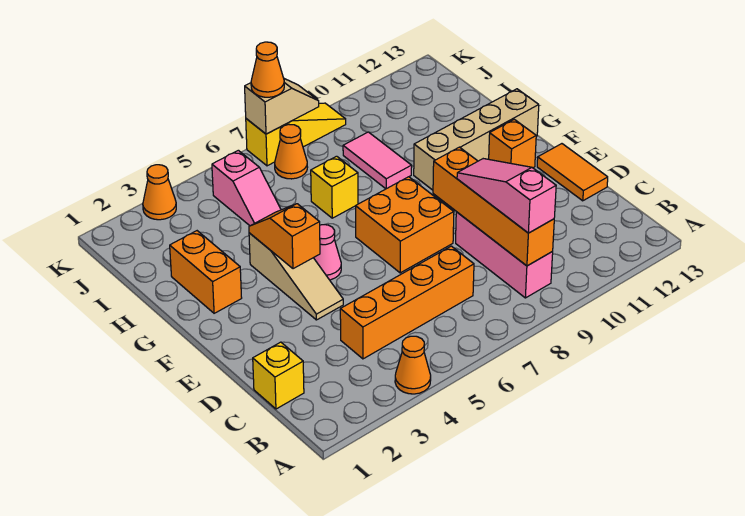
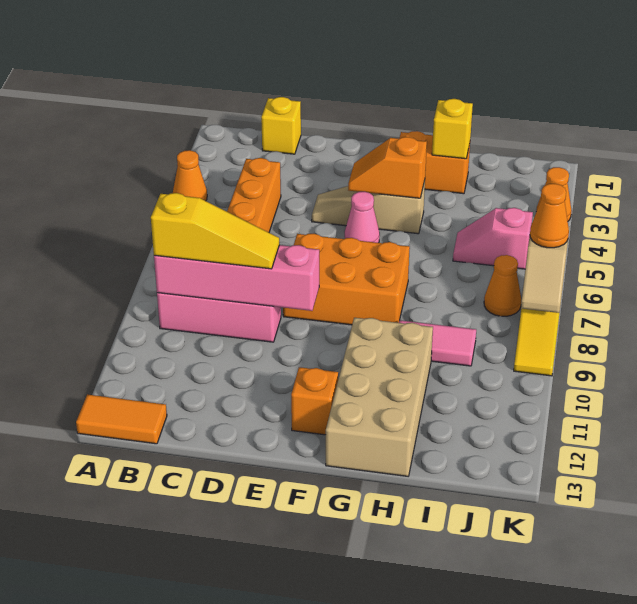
orange brick B9:E9 level 2 -> pink brick B9:E9 level 2
pink slope B9:D9 level 3 top B -> yellow slope B9:D9 level 3 top B
orange tile D13:E13 level 1 -> orange tile A13:B13 level 1
orange brick E7:F8 level 1 -> orange brick E7:G8 level 1
orange slope F4:G4 level 2 top F -> orange slope F4:G4 level 2 top G
tan brick G10:G13 level 1 -> tan brick G10:H13 level 1
yellow brick H7 level 1 -> yellow brick H2 level 2

